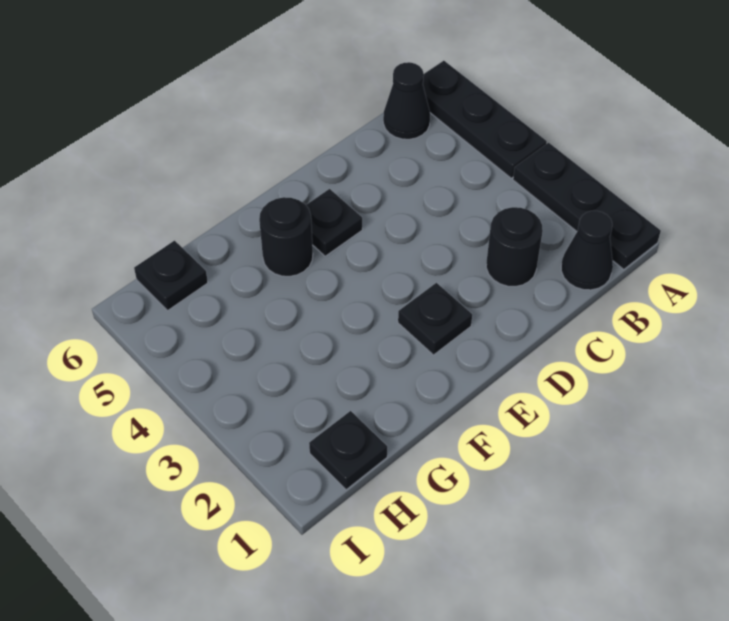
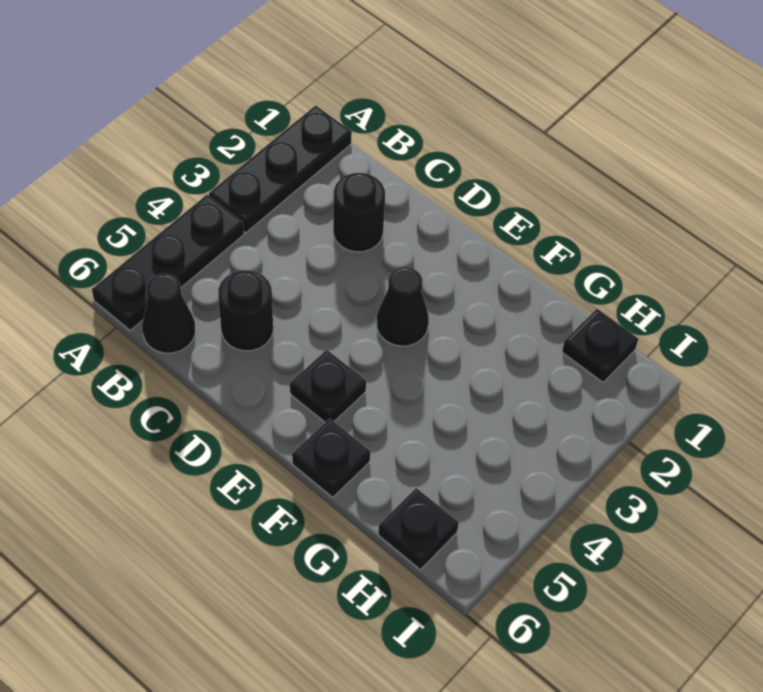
black cone B1 level 1 -> black cone E3 level 1
black plate E2 level 1 -> black plate F6 level 1
black round brick F5 level 1 -> black round brick C5 level 1

